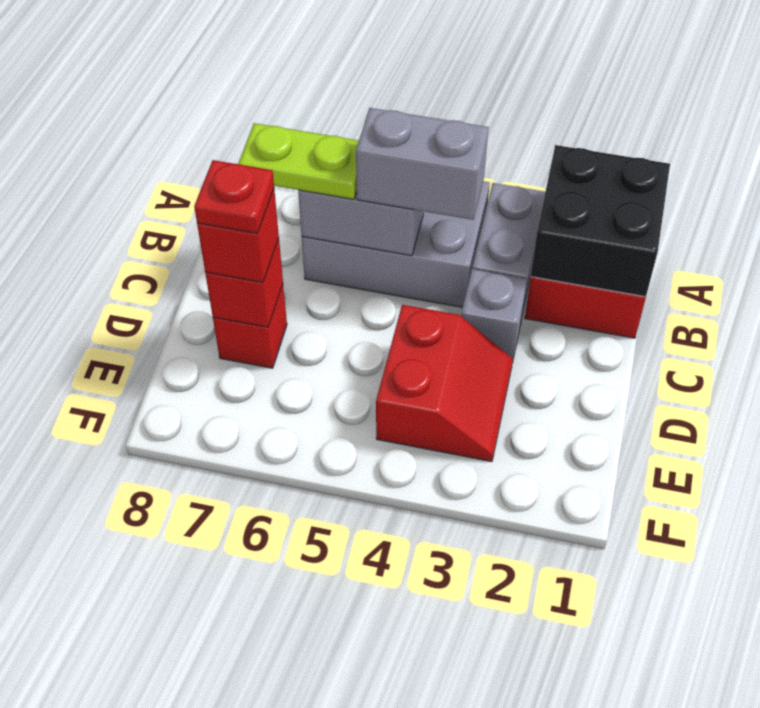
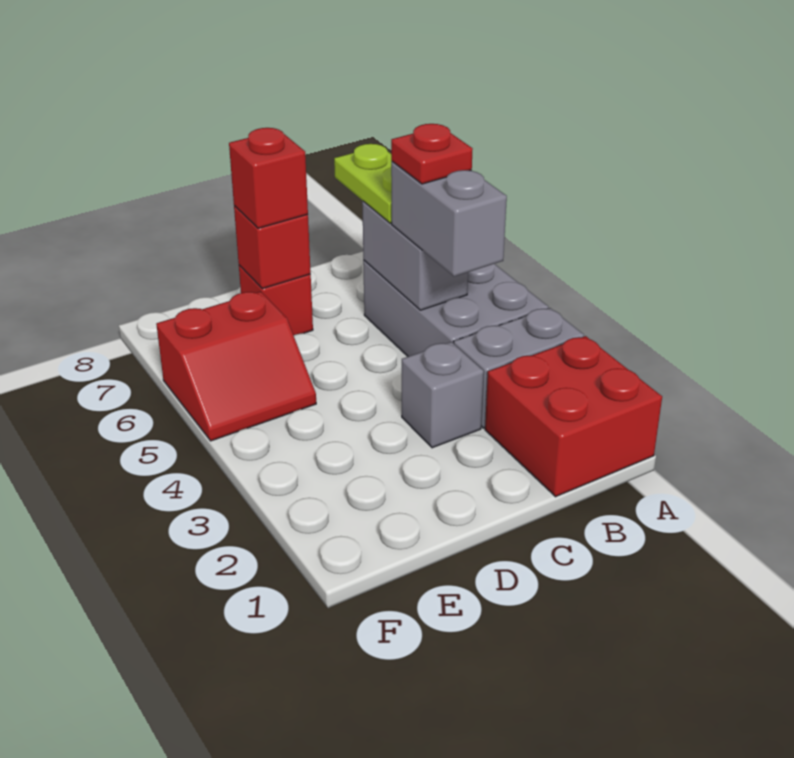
black brick A1:B2 level 2 -> none
red slope D3:E4 level 1 top 4 -> red slope E5:F6 level 1 top 6
red plate D7 level 4 -> red plate B5 level 4

